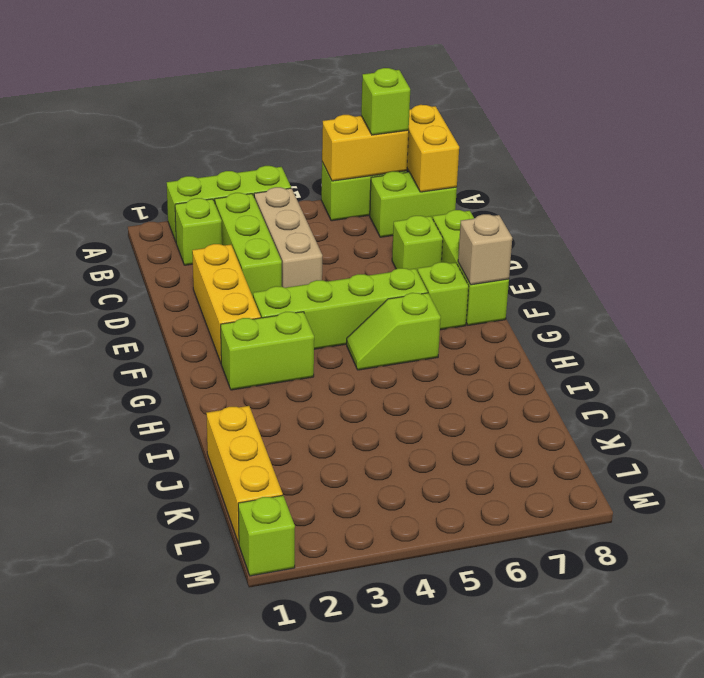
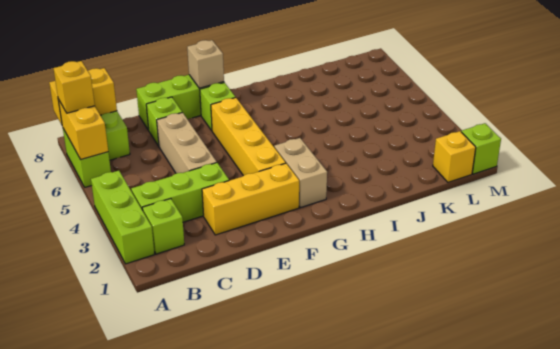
lime brick A7 level 3 -> yellow brick A7 level 3
tan brick B4:D4 level 1 -> tan brick D4:D6 level 1
lime brick F3:F6 level 1 -> yellow brick F3:F6 level 1
lime brick G2:G3 level 1 -> tan brick G2:G3 level 1
lime slope G5:G6 level 1 top 6 -> none
yellow brick J1:L1 level 1 -> yellow brick L1 level 1

